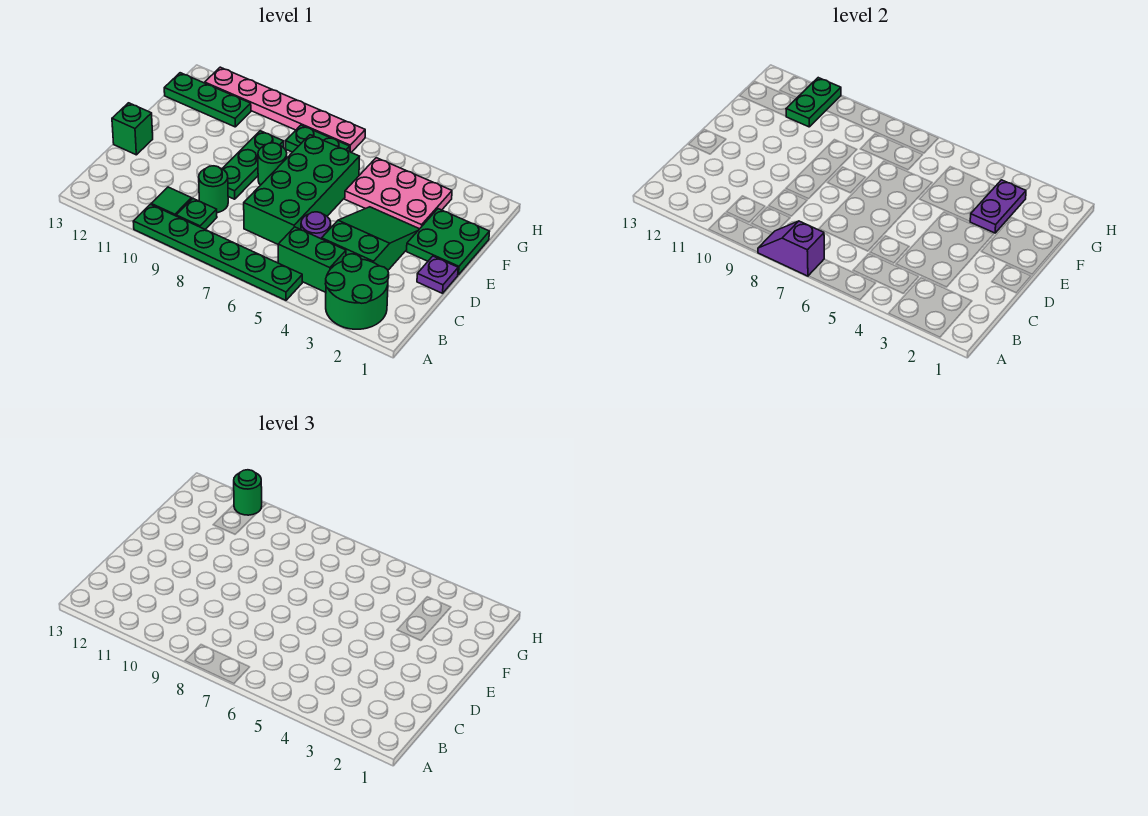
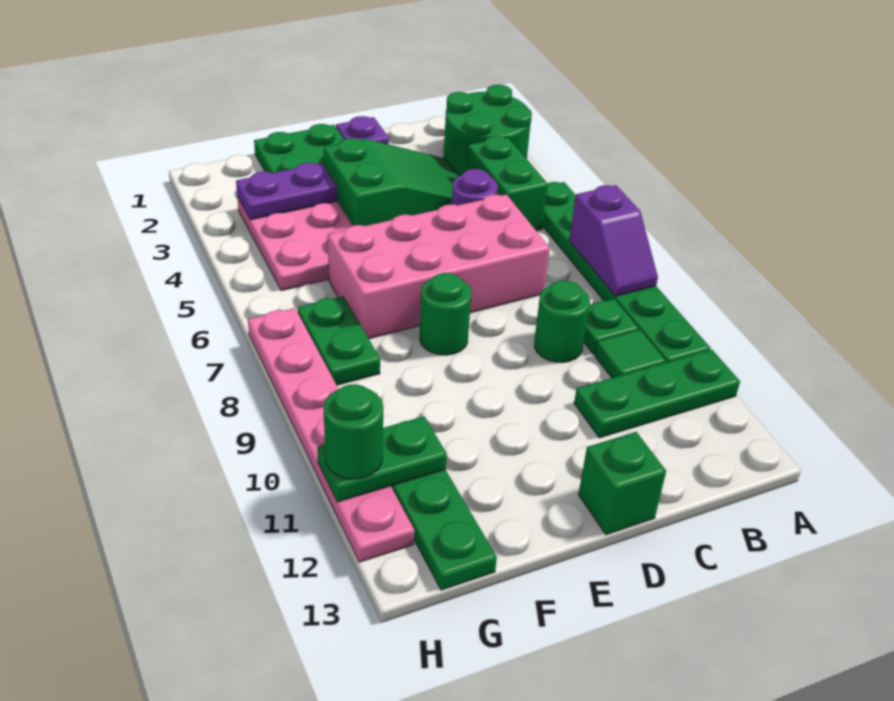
green slope C3:E4 level 1 top C -> green slope C3:E4 level 1 top E
green brick C6:F7 level 1 -> pink brick C6:F7 level 1
green plate D9:F9 level 1 -> green plate A11:C11 level 1

